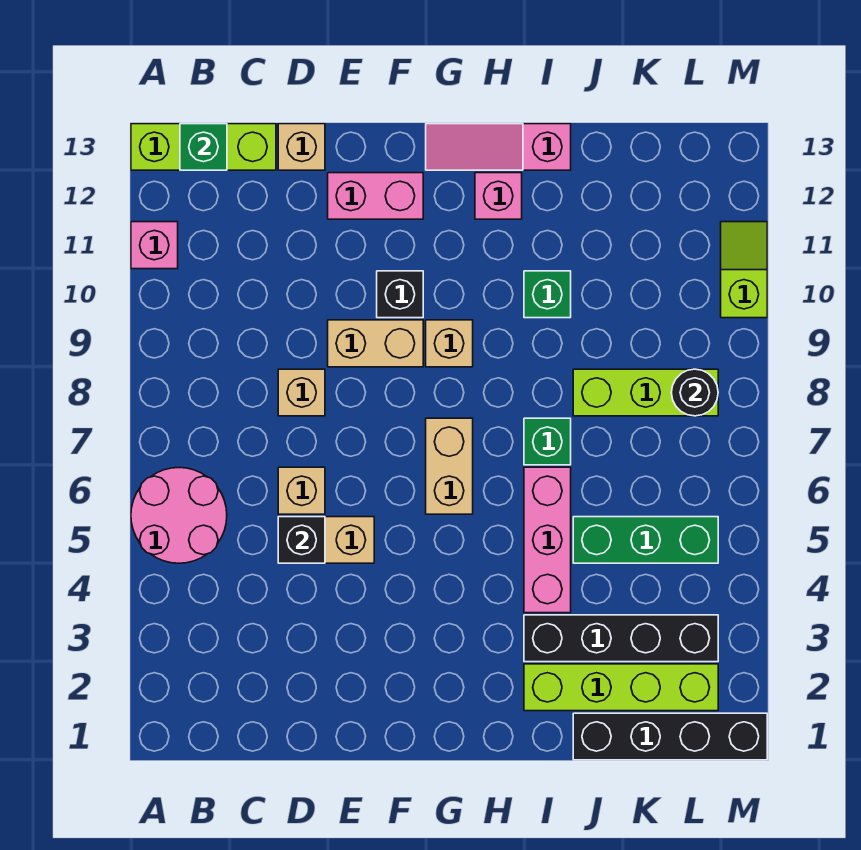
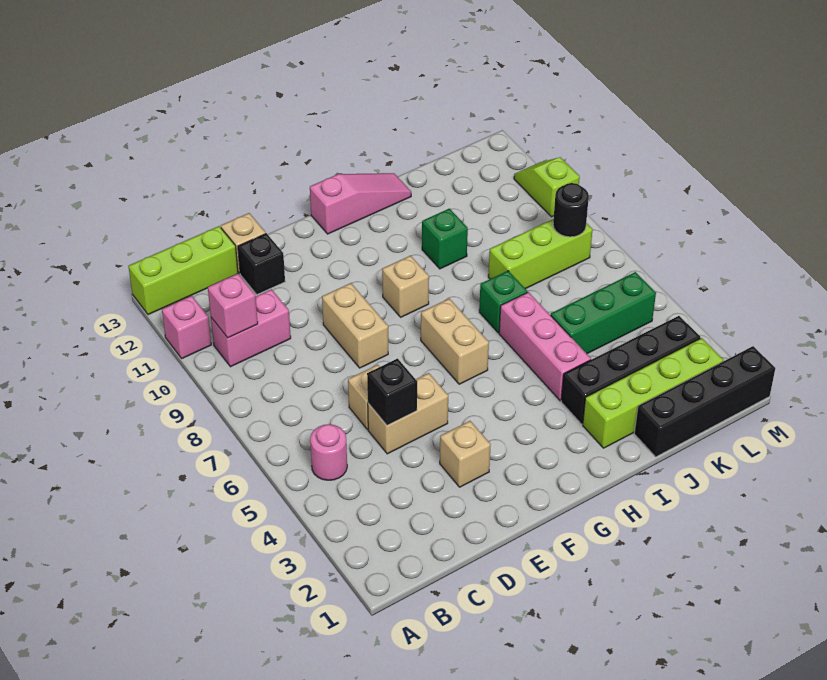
pink round brick A5:B6 level 1 -> pink round brick B5 level 1
green brick B13 level 2 -> none
tan brick D8 level 1 -> tan brick E3 level 1
tan brick E9:F9 level 1 -> tan brick E8:E9 level 1
pink brick E12:F12 level 1 -> pink brick B10:C10 level 1
black brick F10 level 1 -> black brick D12 level 1
pink slope G13:I13 level 1 top I -> pink slope G13:I13 level 1 top G
pink brick H12 level 1 -> pink brick B10 level 2

